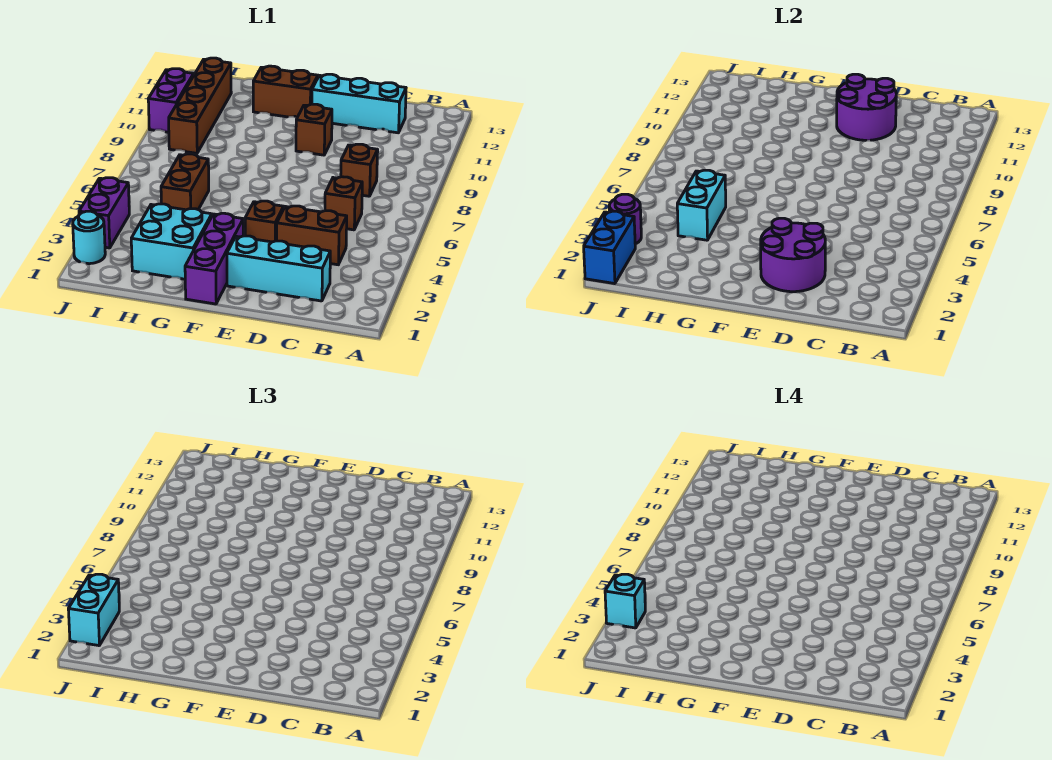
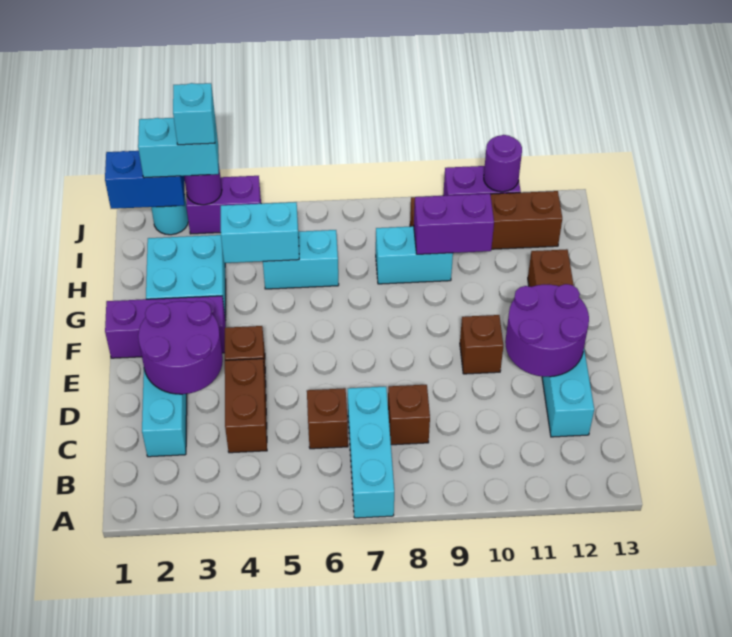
none -> cyan brick A7:C7 level 1
brown brick H5:H6 level 1 -> cyan brick H5:H6 level 1
none -> cyan brick H8:H9 level 1
none -> purple brick H9:H10 level 2
none -> purple round brick J11 level 2

